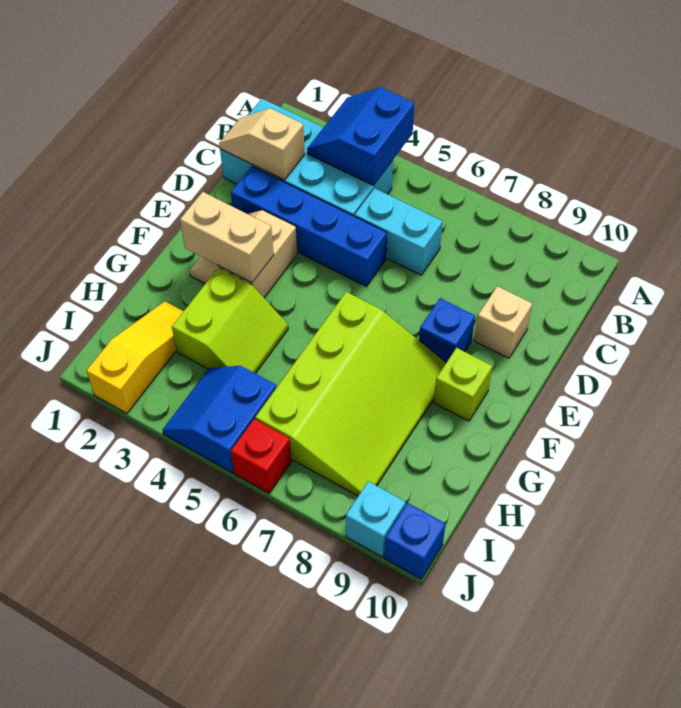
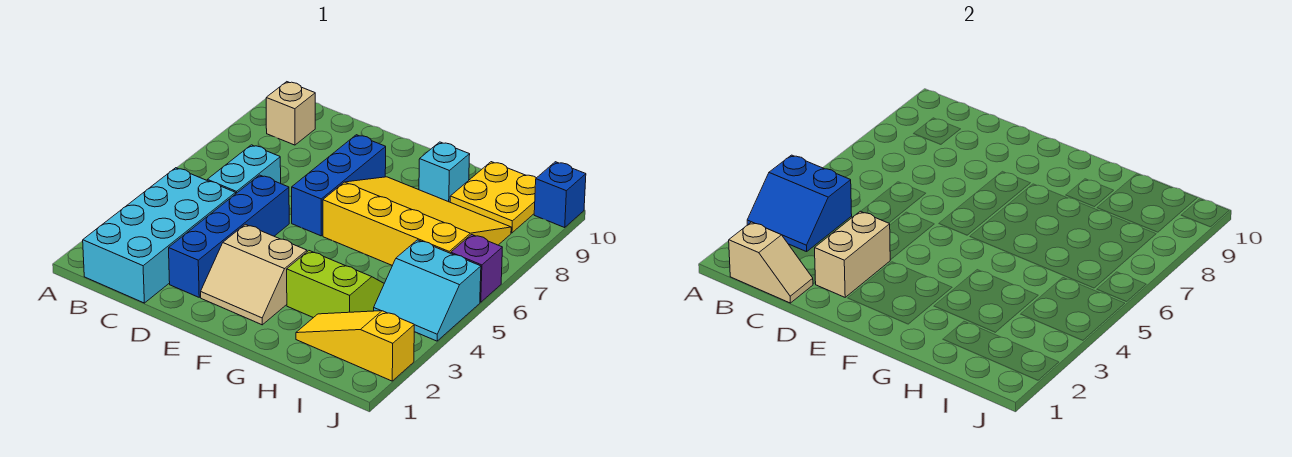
tan slope C1:C2 level 2 top 2 -> tan slope B1:C1 level 2 top B
tan brick D9 level 1 -> tan brick B9 level 1
blue brick E8 level 1 -> blue brick E6:E8 level 1
tan brick F2:F3 level 2 -> tan brick D2:D3 level 2
lime slope F6:I8 level 1 top 6 -> yellow slope F6:I8 level 1 top 6
lime brick F9 level 1 -> none
none -> yellow plate H9:I10 level 1
blue slope I4:J5 level 1 top 5 -> cyan slope I4:J5 level 1 top 5
red brick J6 level 1 -> purple brick J6 level 1
cyan brick J9 level 1 -> cyan brick G9 level 1

